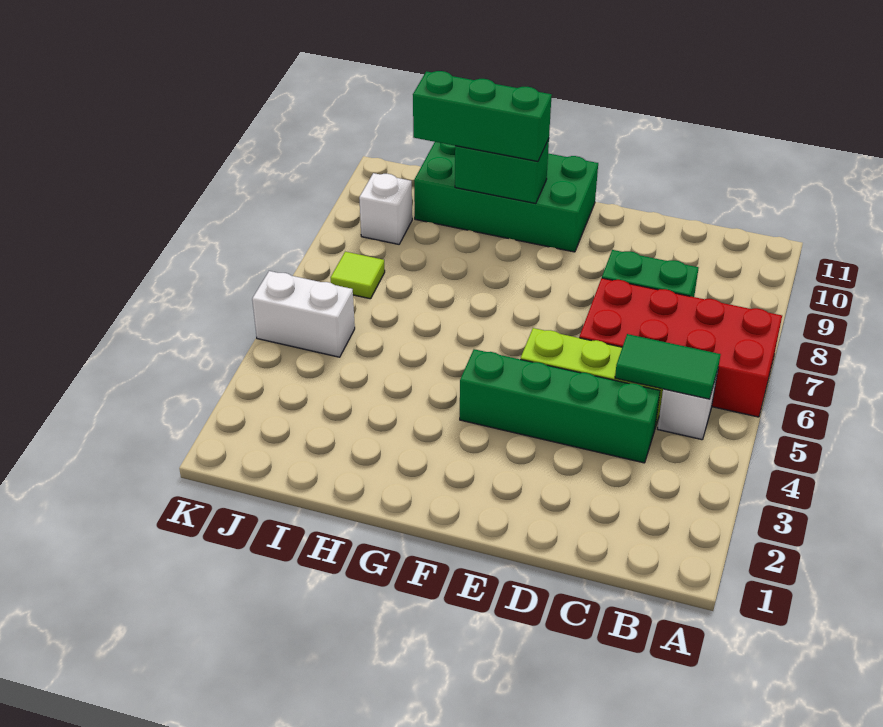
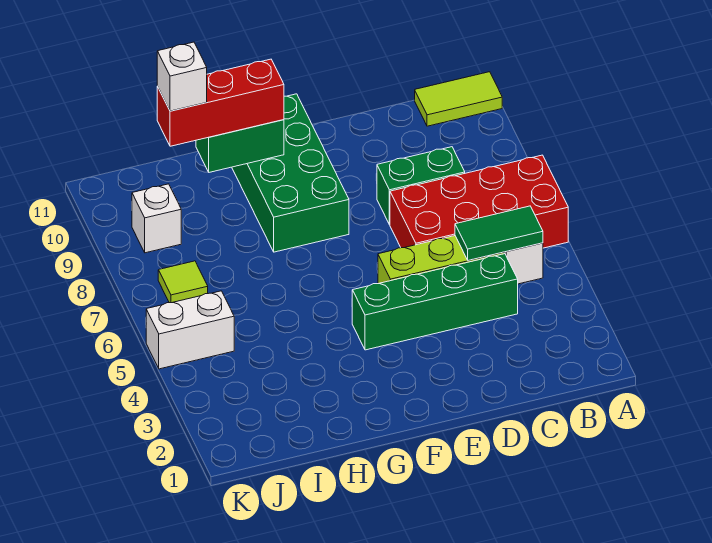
none -> lime tile A11:B11 level 1
green brick F10:I11 level 1 -> green brick F8:G11 level 1
green brick G10:I10 level 3 -> red brick G10:I10 level 3
none -> white brick I10 level 4

